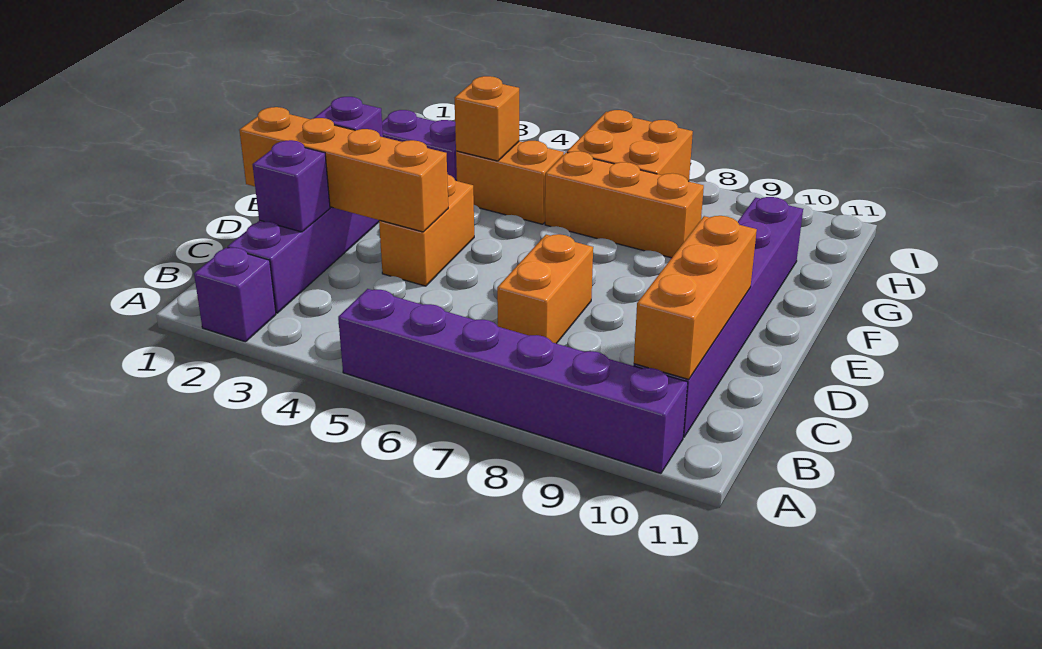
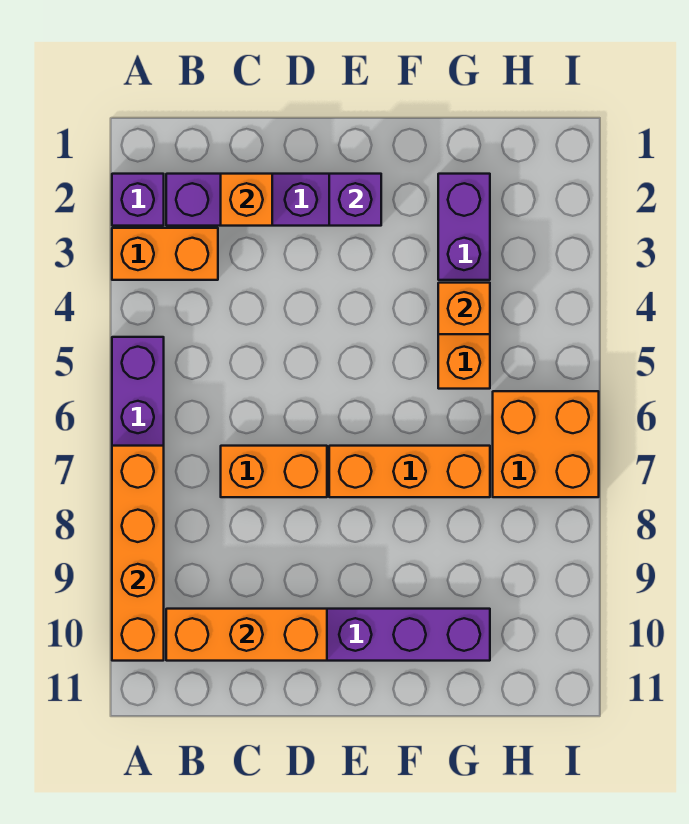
purple brick C2 level 2 -> orange brick C2 level 2
orange brick D1:D4 level 2 -> orange brick A7:A10 level 2
orange brick D4:E4 level 1 -> orange brick A3:B3 level 1
orange brick G6:G8 level 1 -> orange brick E7:G7 level 1

